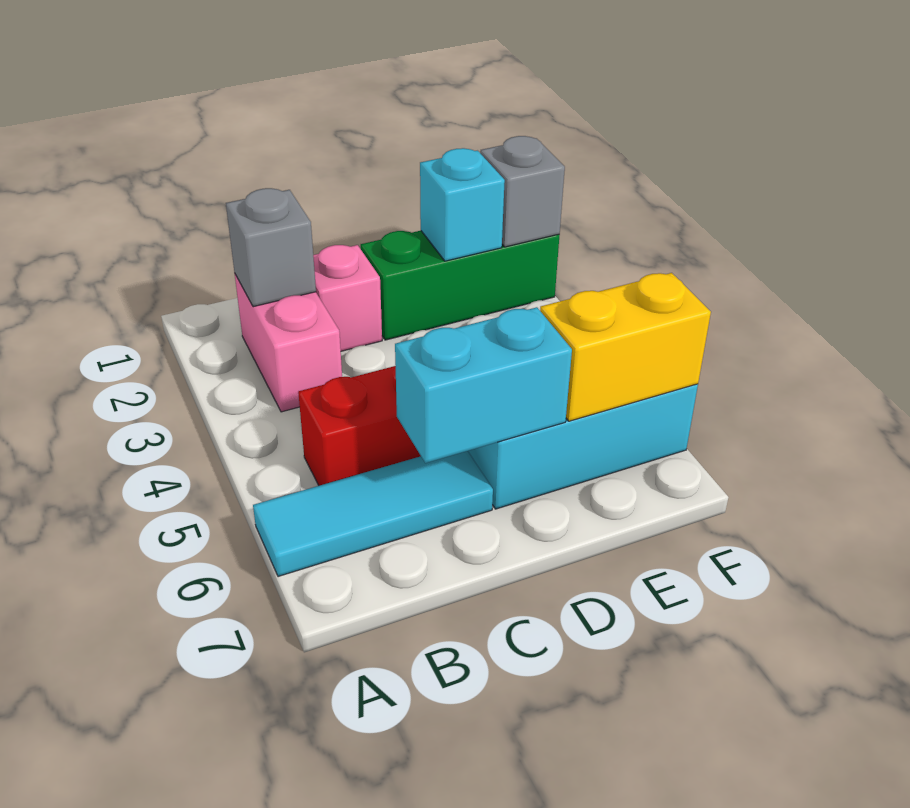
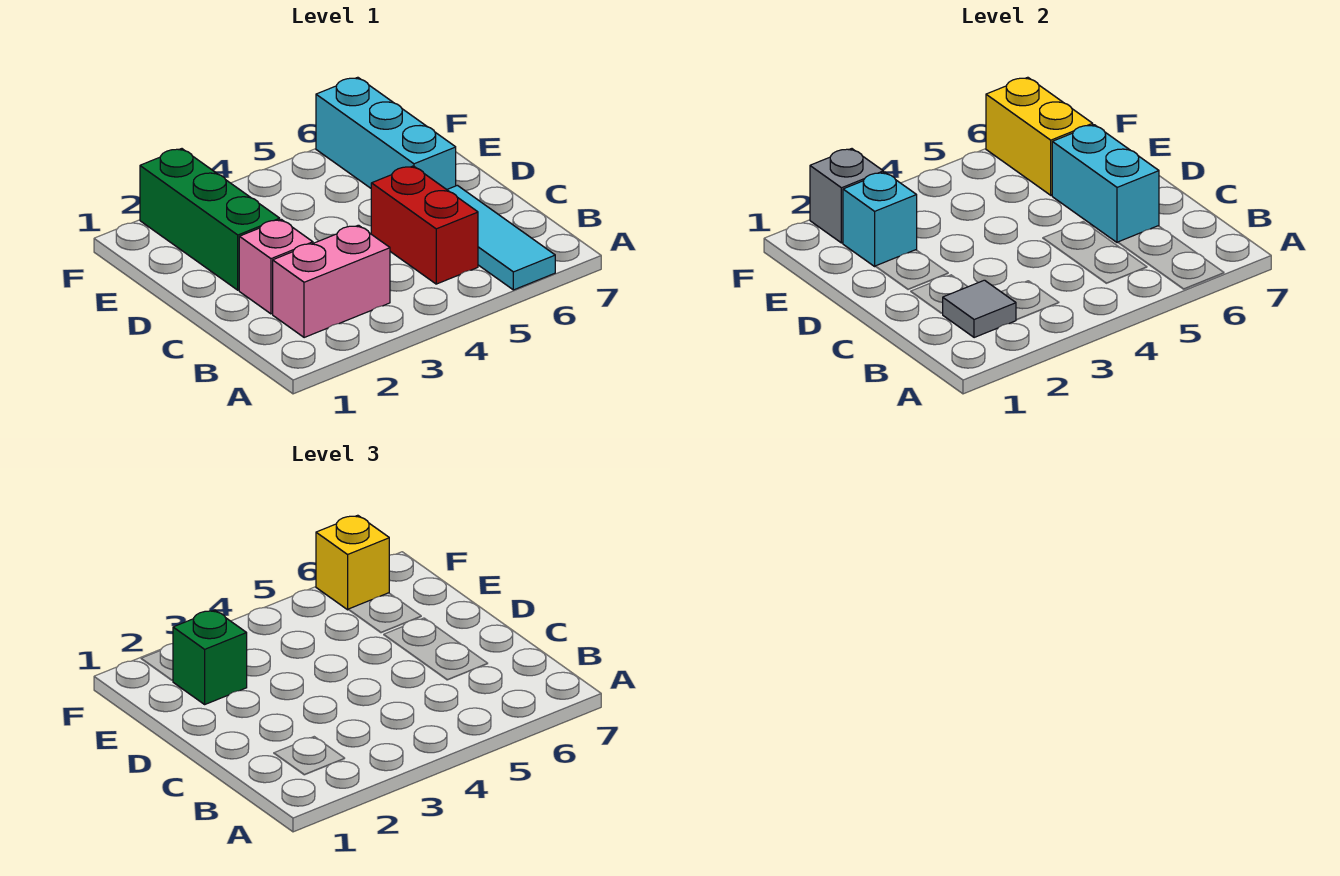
grey brick B2 level 2 -> grey tile B2 level 2
none -> green brick E2 level 3
none -> yellow brick F6 level 3

